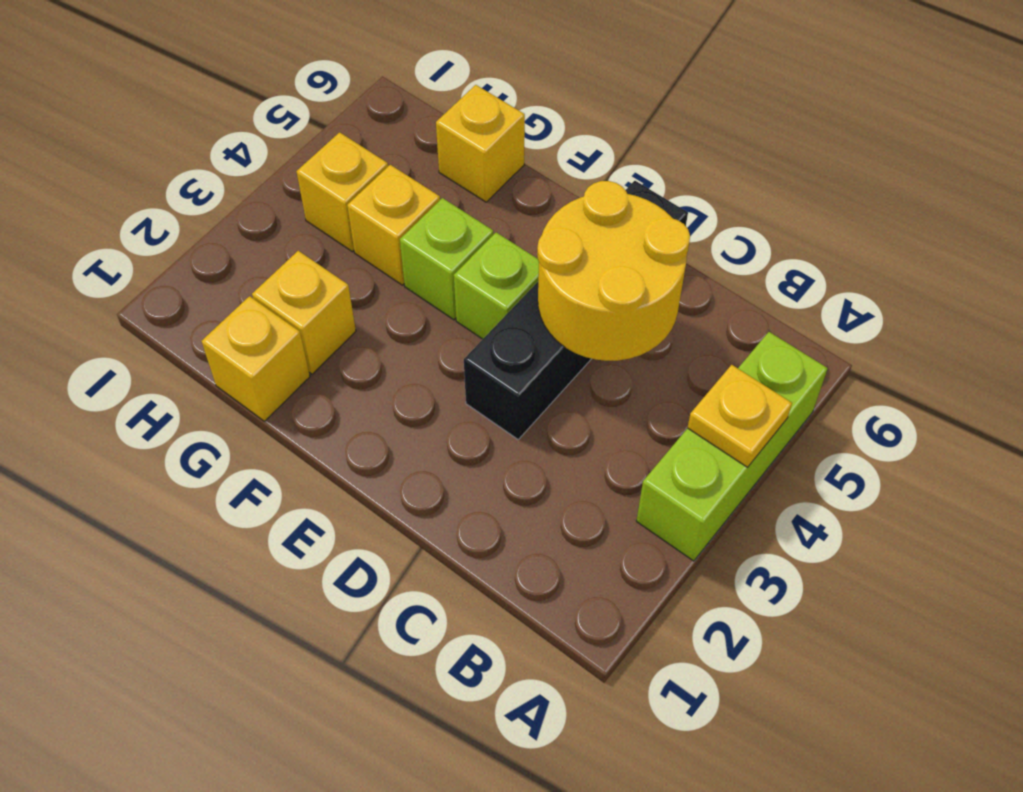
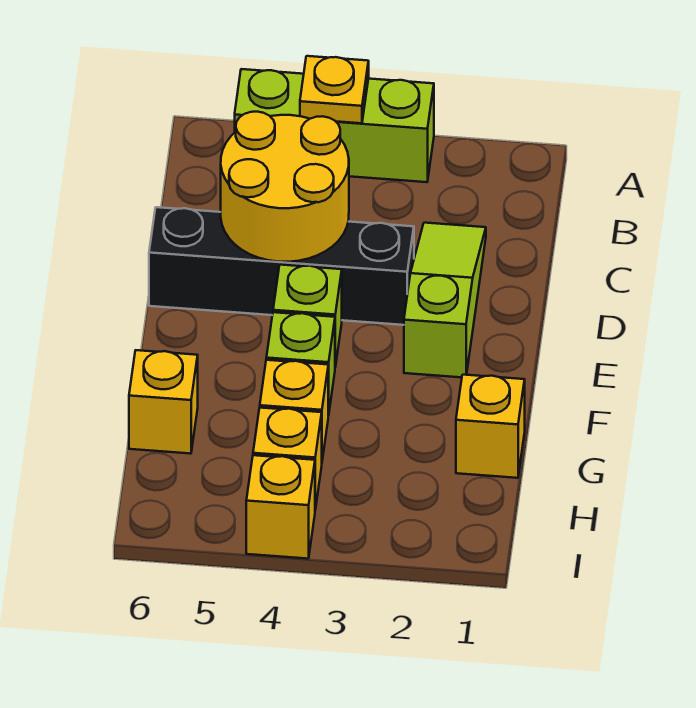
none -> lime slope C2:E2 level 1 top E
yellow brick G2 level 1 -> yellow brick I4 level 1

